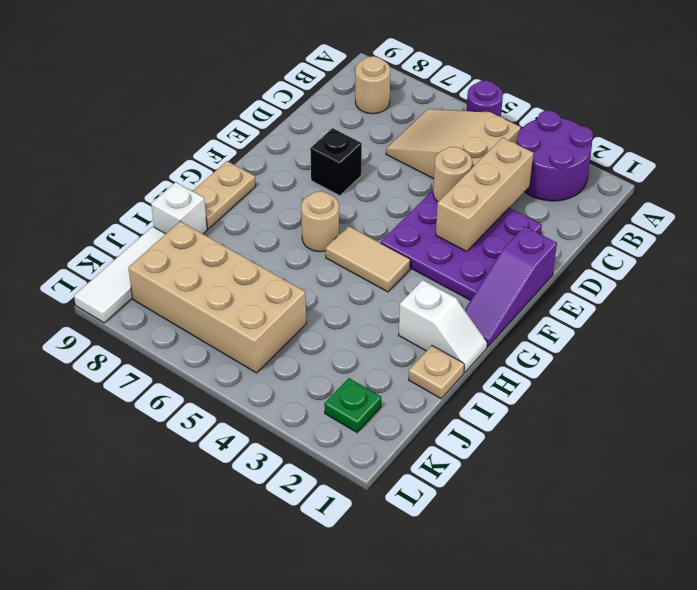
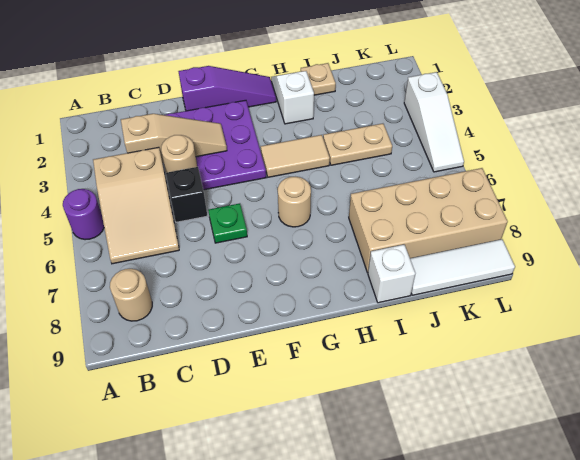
purple round brick A2:B3 level 1 -> none
tan brick C3:E3 level 2 -> tan slope C3:E3 level 2 top C
black brick E7 level 1 -> black brick D5 level 1
tan tile G4:G5 level 1 -> tan tile G4:H4 level 1
tan plate G9:H9 level 1 -> tan plate I4:J4 level 1
tan brick J5:K8 level 1 -> tan brick I7:L8 level 1
green plate K2 level 1 -> green plate E6 level 1
none -> white slope L3:L5 level 1 top 3

